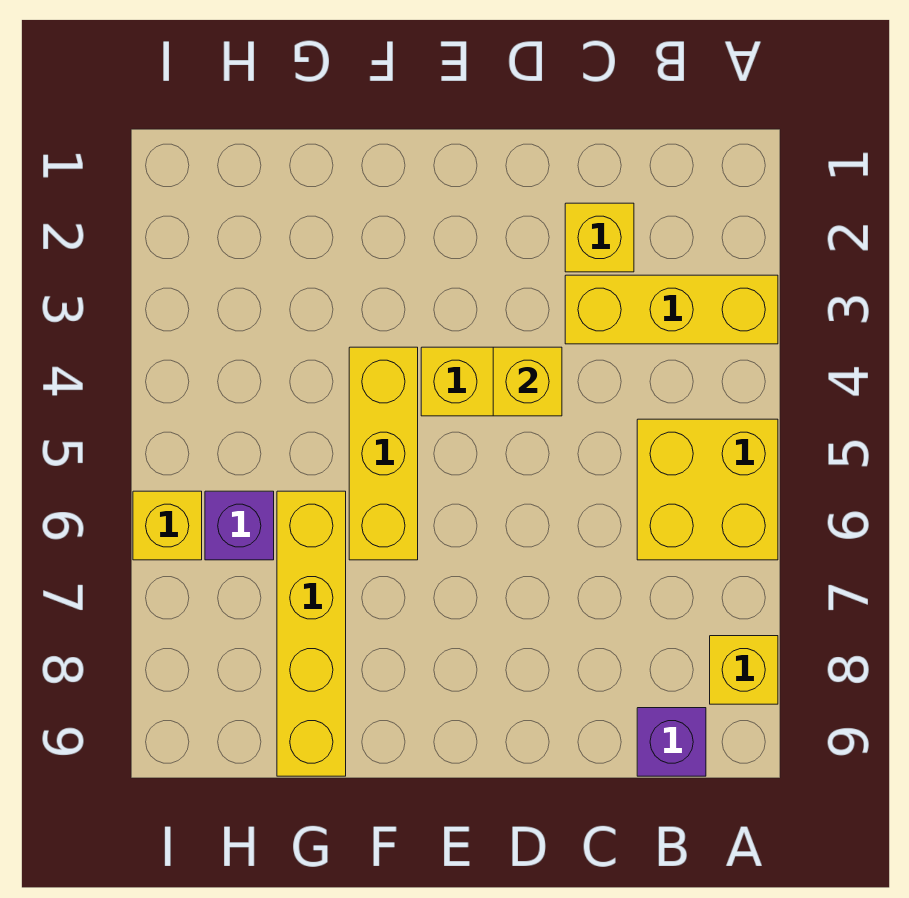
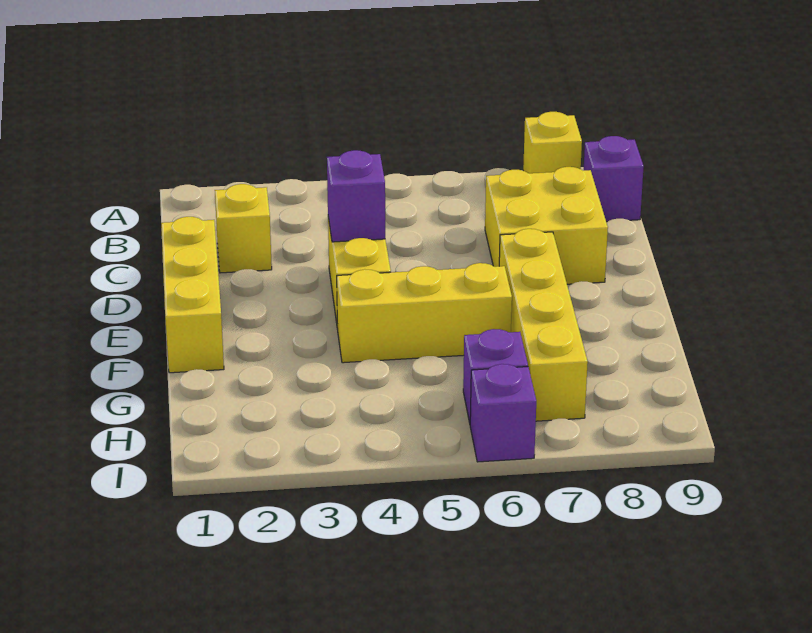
yellow brick A3:C3 level 1 -> yellow brick D1:F1 level 1
yellow brick A5:B6 level 1 -> yellow brick C7:D8 level 1
yellow brick D4 level 2 -> purple brick D4 level 2
yellow brick G6:G9 level 1 -> yellow brick E7:H7 level 1
yellow brick I6 level 1 -> purple brick I6 level 1

